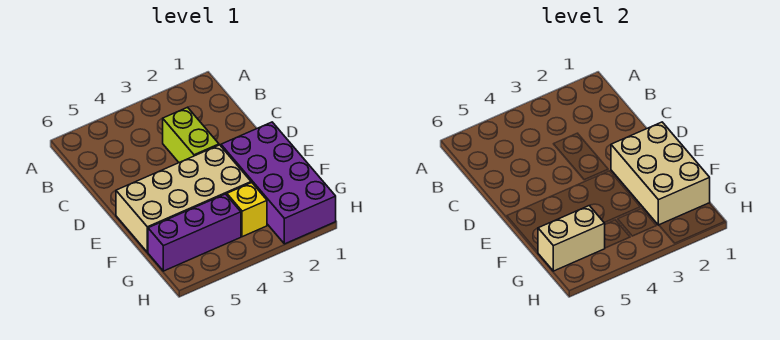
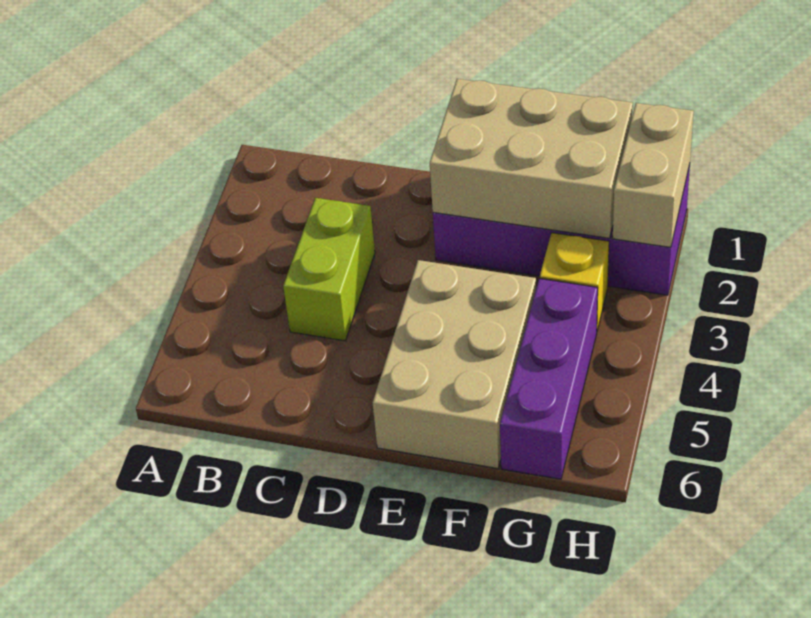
lime brick C3:D3 level 1 -> lime brick C3:C4 level 1
tan brick E3:F6 level 1 -> tan brick E4:F6 level 1
tan brick G5:G6 level 2 -> tan brick H1:H2 level 2

